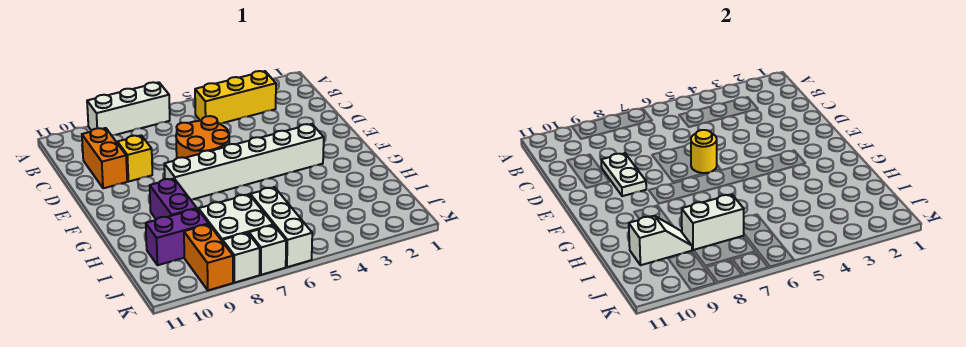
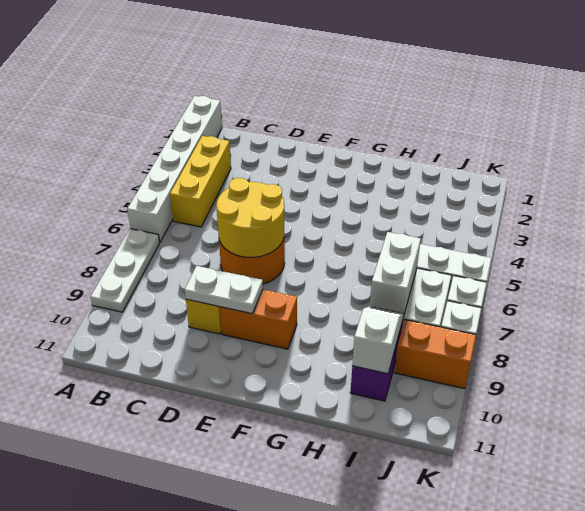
white brick A7:A9 level 1 -> white plate A7:A9 level 1
orange brick C10:D10 level 1 -> orange brick E9:F9 level 1
yellow round brick E6 level 2 -> yellow round brick D6:E7 level 2
white brick F3:F8 level 1 -> white brick A1:A6 level 1
purple brick G9:H9 level 1 -> none

